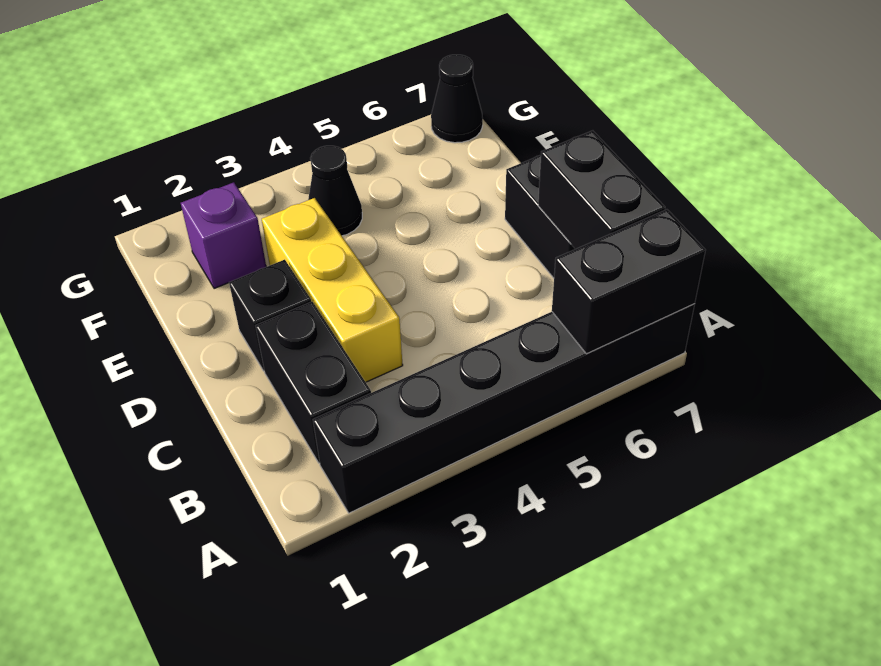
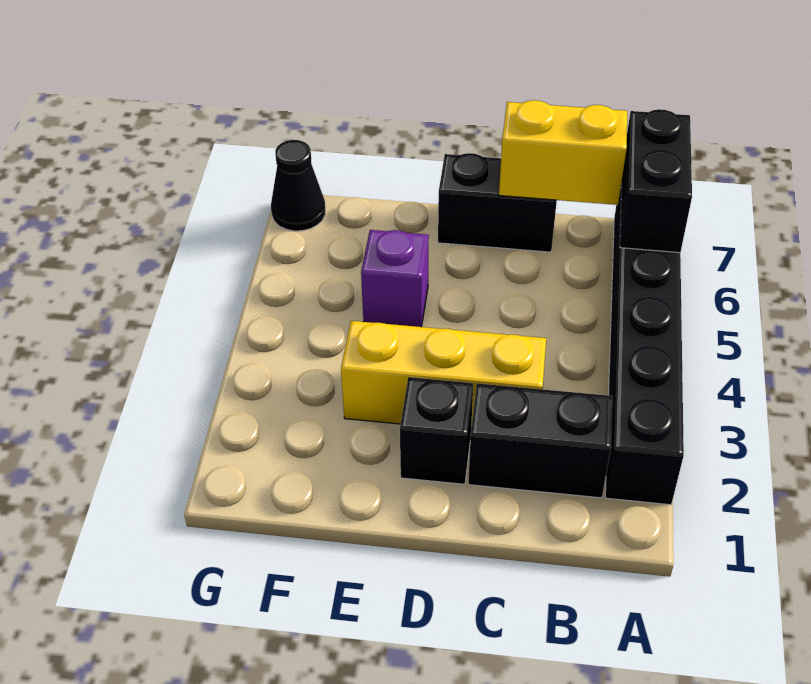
black brick B7:C7 level 2 -> yellow brick B7:C7 level 2
purple brick F2 level 1 -> purple brick E5 level 1
black cone F4 level 1 -> none

